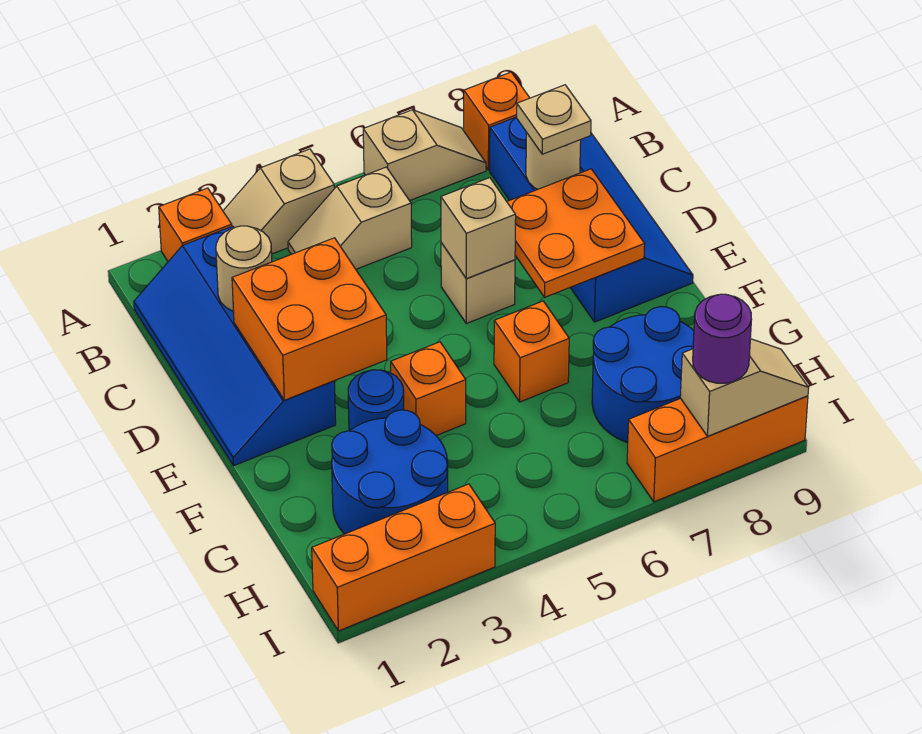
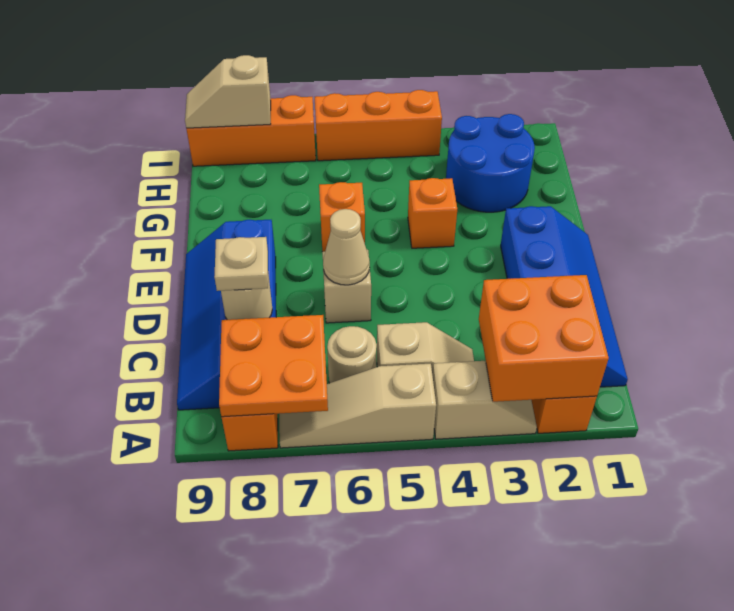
tan slope A6:A7 level 1 top 6 -> tan slope A5:A7 level 1 top 5
tan round brick C2 level 2 -> tan round brick B6 level 1
orange brick D2:E3 level 2 -> orange brick A2:B3 level 2
tan brick D6 level 2 -> tan cone D6 level 2
orange plate D7:E8 level 2 -> orange plate A7:B8 level 2
blue round brick F3 level 1 -> none
blue round brick G7:H8 level 1 -> none
orange brick I1:I3 level 1 -> orange brick I4:I6 level 1
purple round brick I8 level 3 -> none

